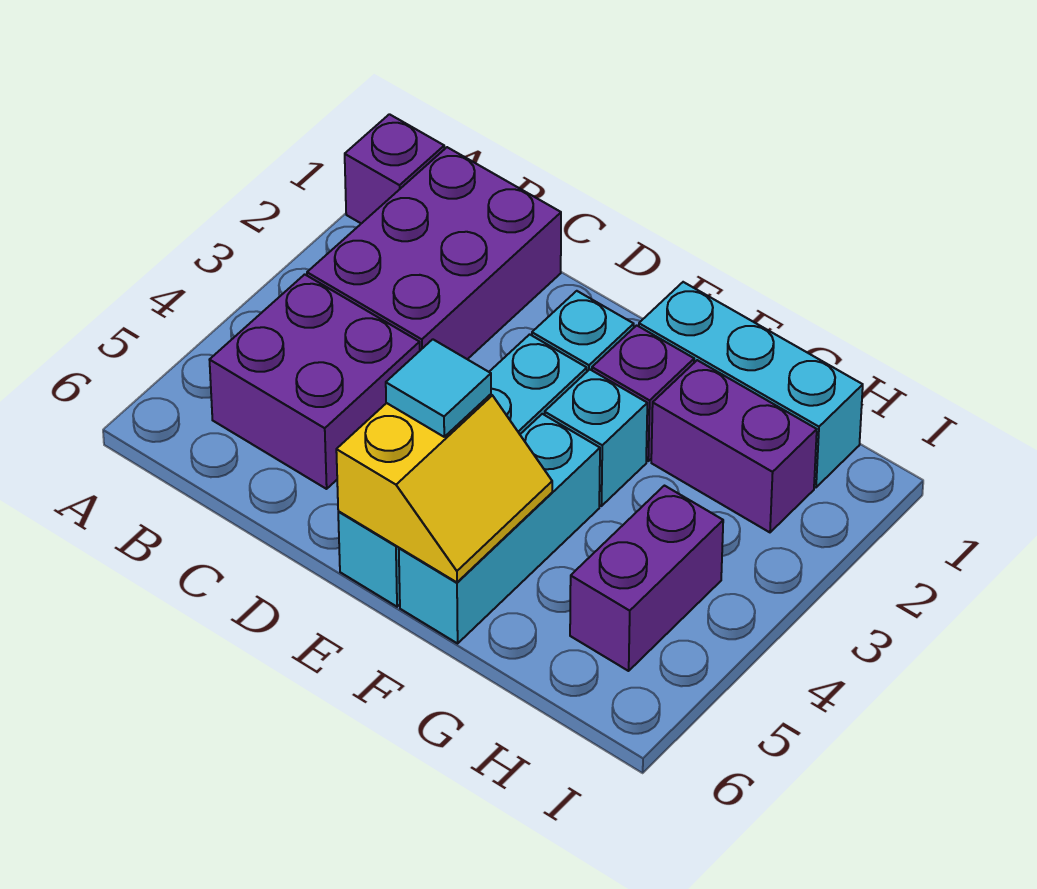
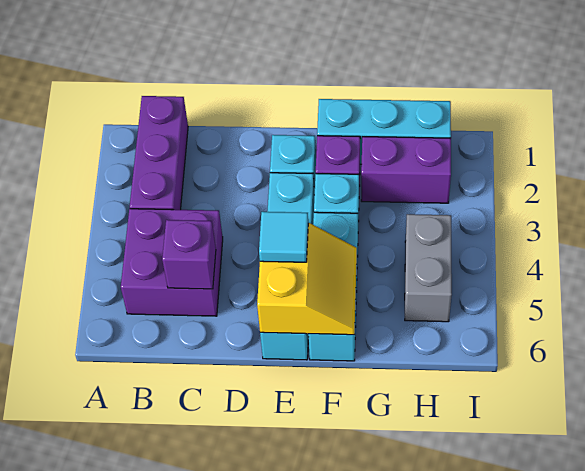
purple brick A1 level 1 -> purple brick C5 level 2
purple brick B1:C3 level 1 -> purple brick B1:B3 level 1
purple brick H4:H5 level 1 -> grey brick H4:H5 level 1

